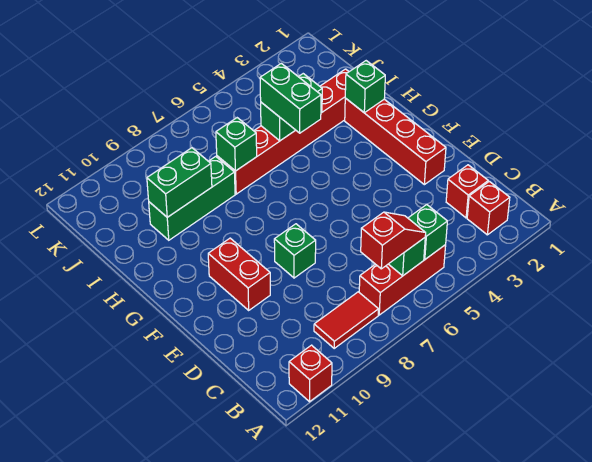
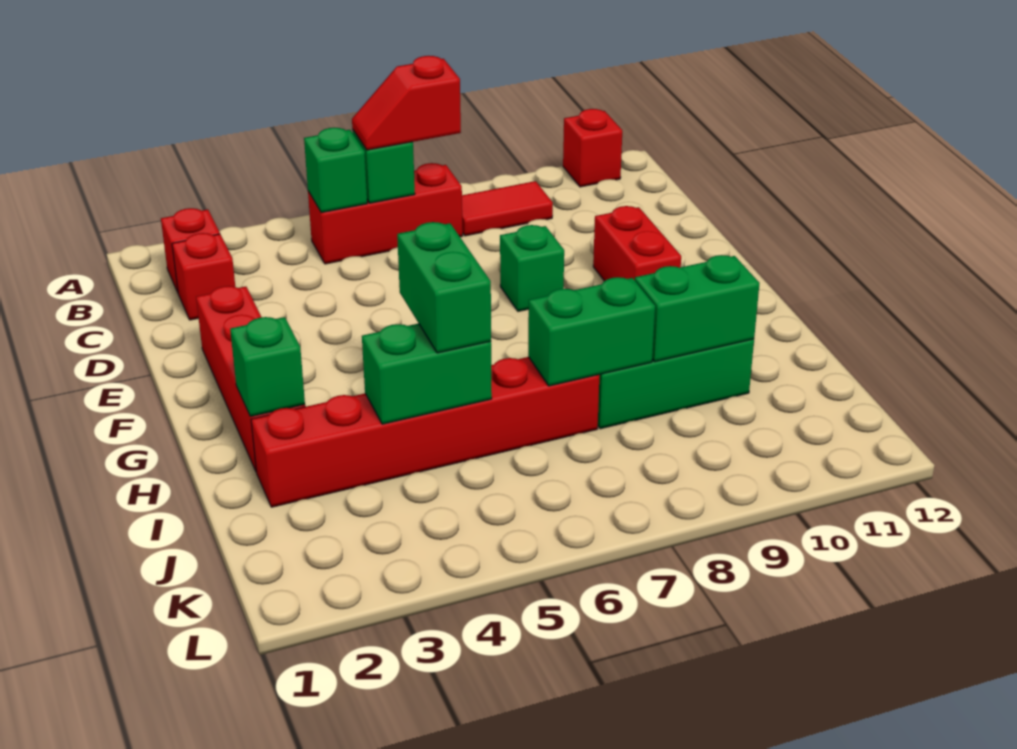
green brick I7 level 2 -> green brick I7:I8 level 2

